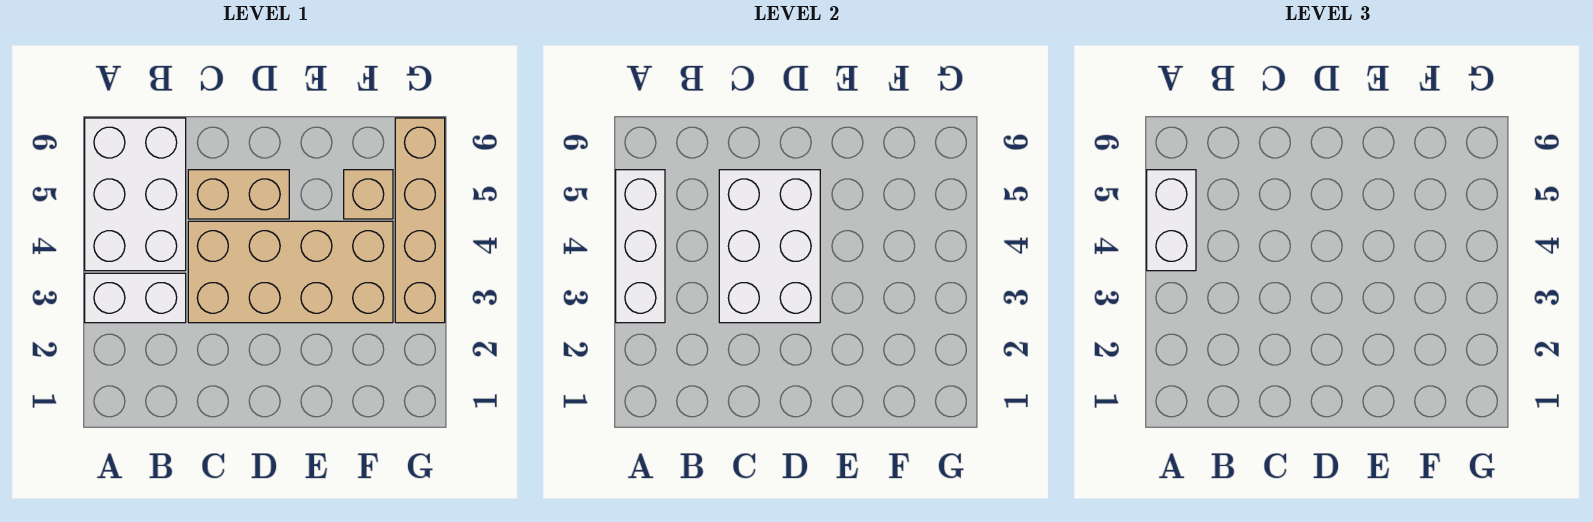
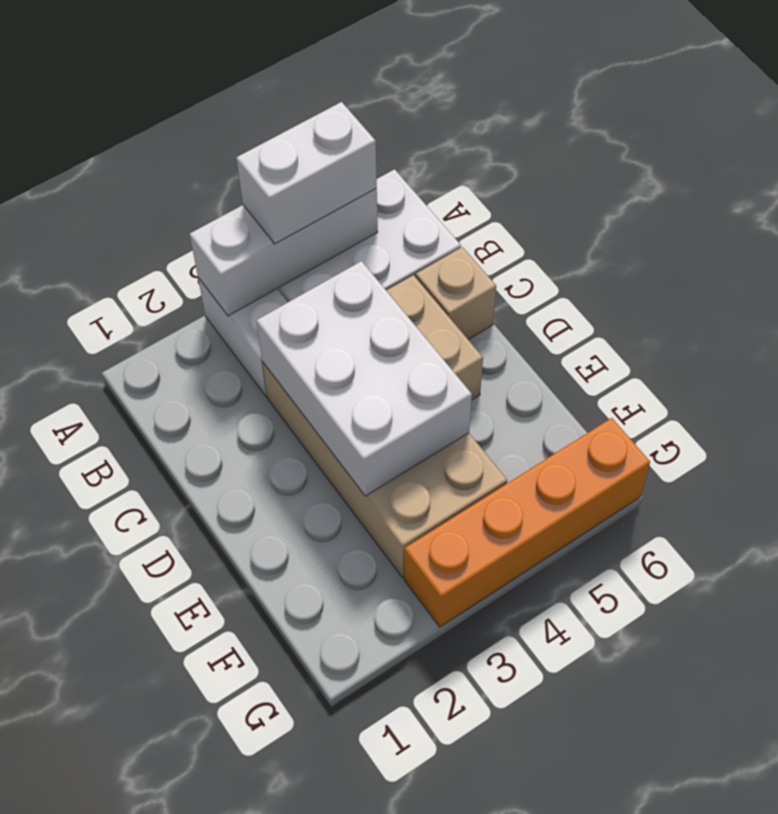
white brick C3:D5 level 2 -> white brick C3:E4 level 2
tan brick F5 level 1 -> tan brick C6 level 1
tan brick G3:G6 level 1 -> orange brick G3:G6 level 1

